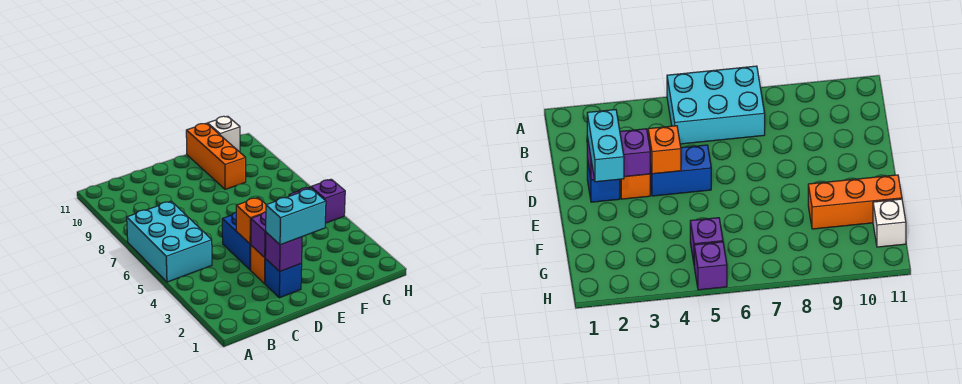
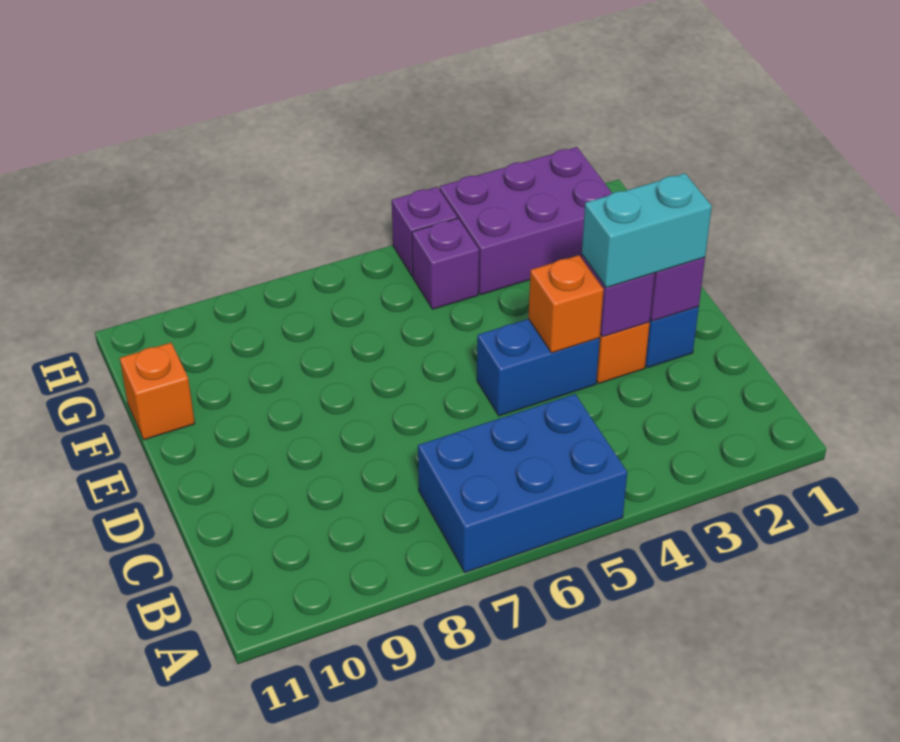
cyan brick A5:B7 level 1 -> blue brick A5:B7 level 1
cyan brick D2:E2 level 3 -> cyan brick D2:D3 level 3
orange brick F9:F11 level 1 -> orange brick F11 level 1
none -> purple brick G2:H4 level 1
white brick G11 level 1 -> none

